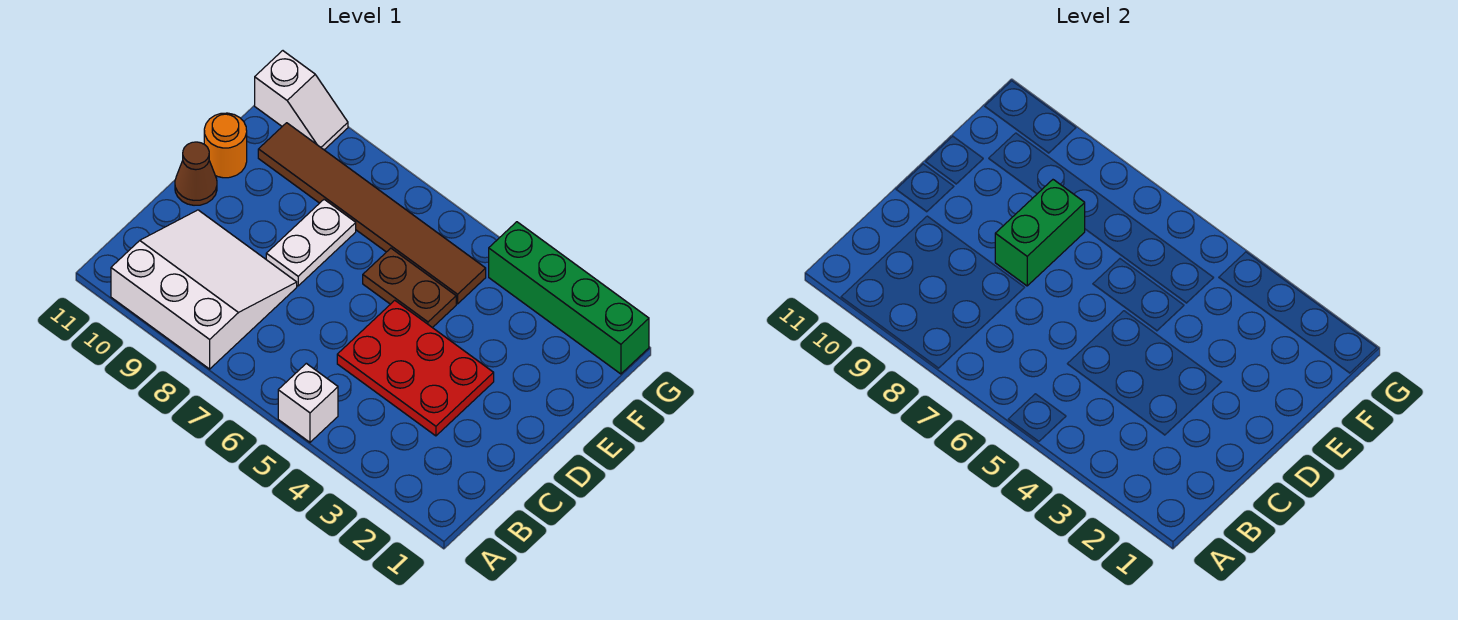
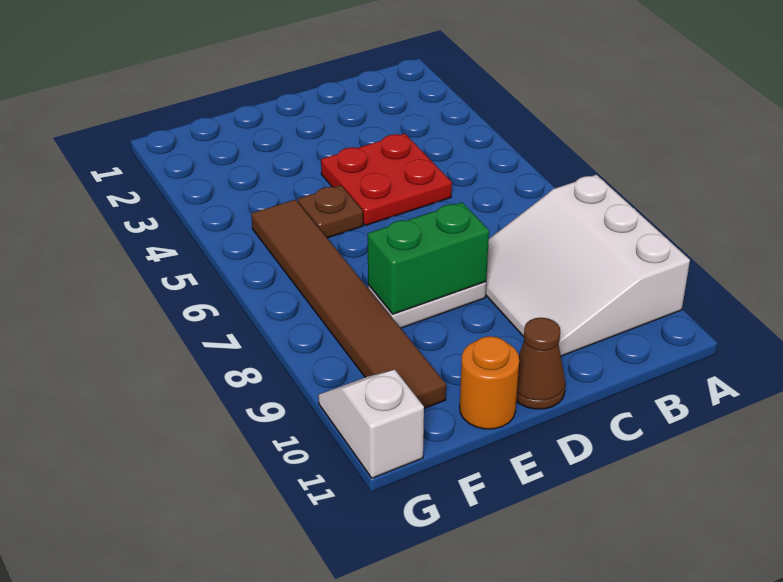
white brick A5 level 1 -> none
red plate C3:D5 level 1 -> red plate C4:D5 level 1
brown plate E5:E6 level 1 -> brown plate E5 level 1
green brick G1:G4 level 1 -> none

